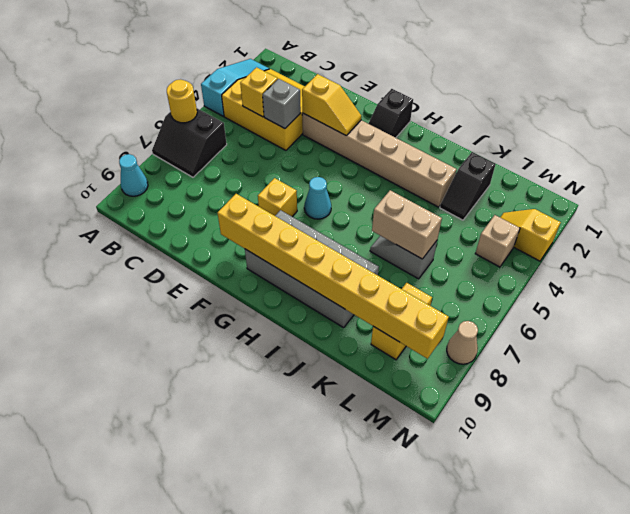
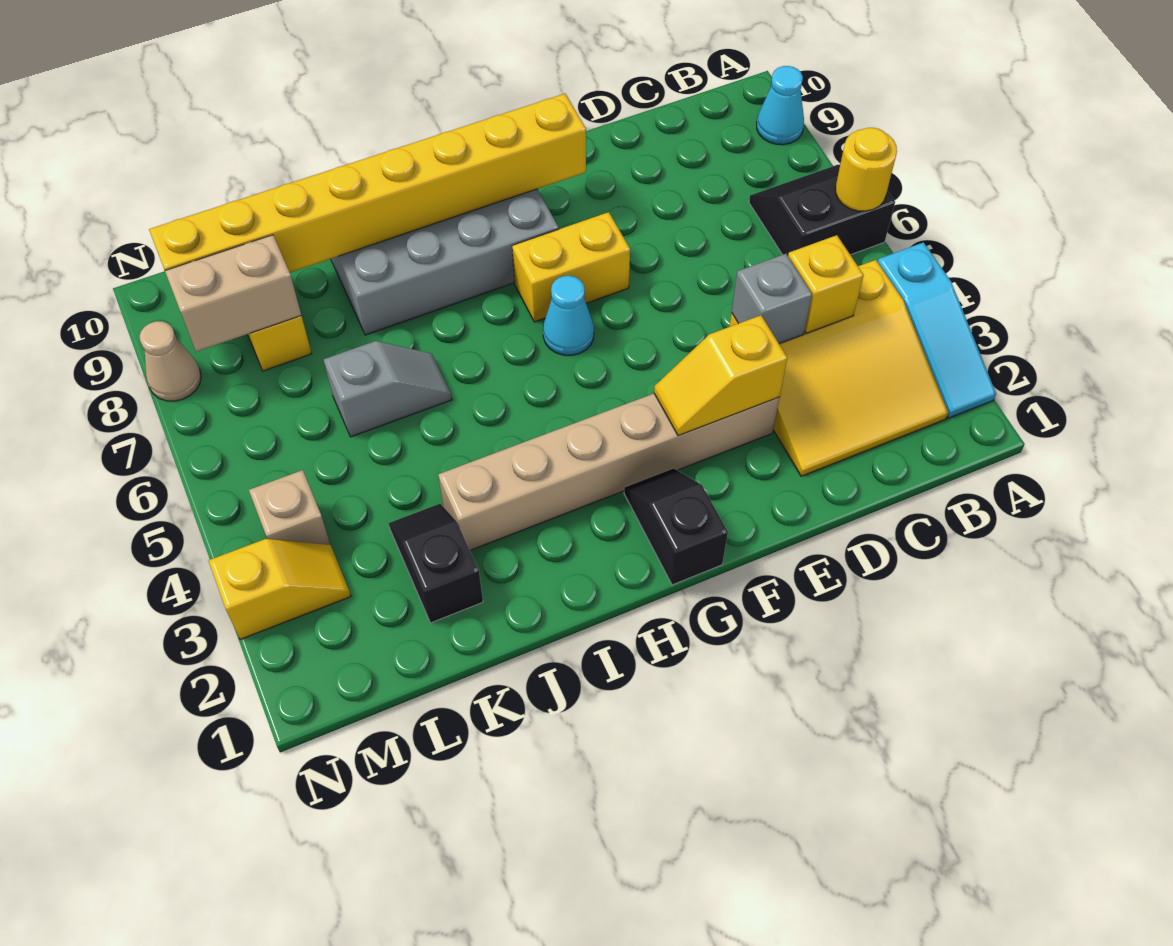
yellow brick F7 level 1 -> yellow brick F7:G7 level 1
tan brick J6:K6 level 2 -> tan brick L8:M8 level 2

